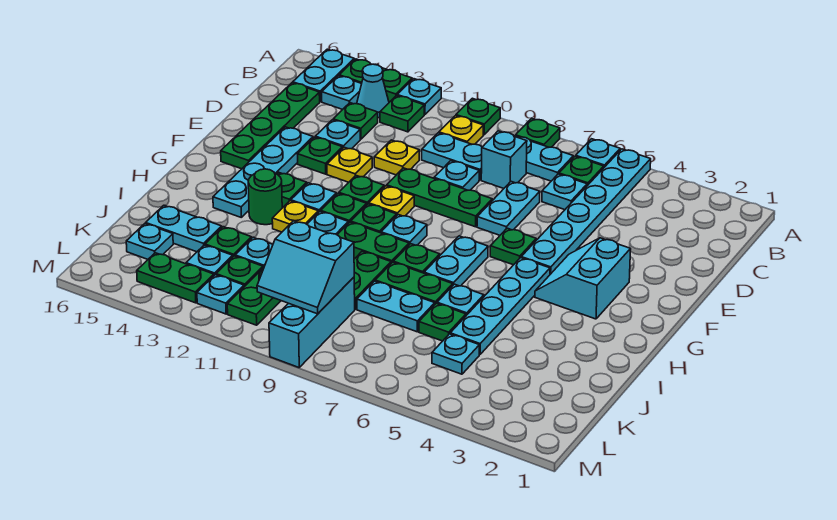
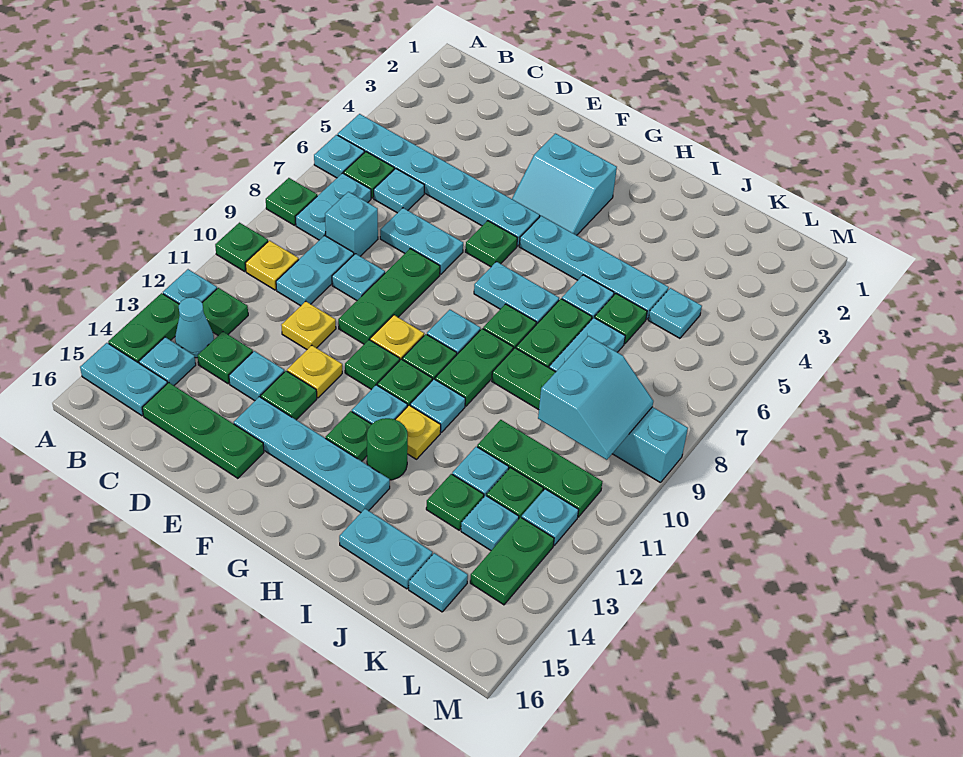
green plate C15:F15 level 1 -> green plate C15:E15 level 1
cyan plate J14:J15 level 1 -> cyan plate I15:J15 level 1

